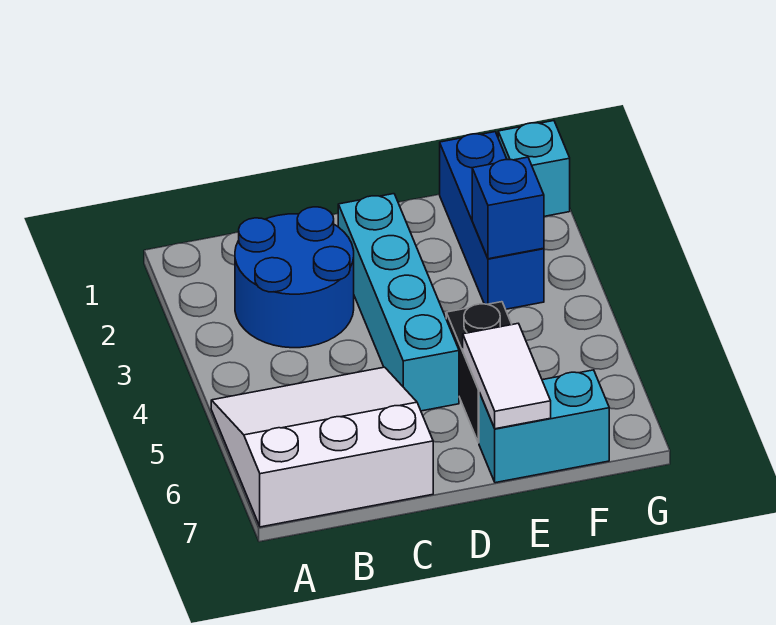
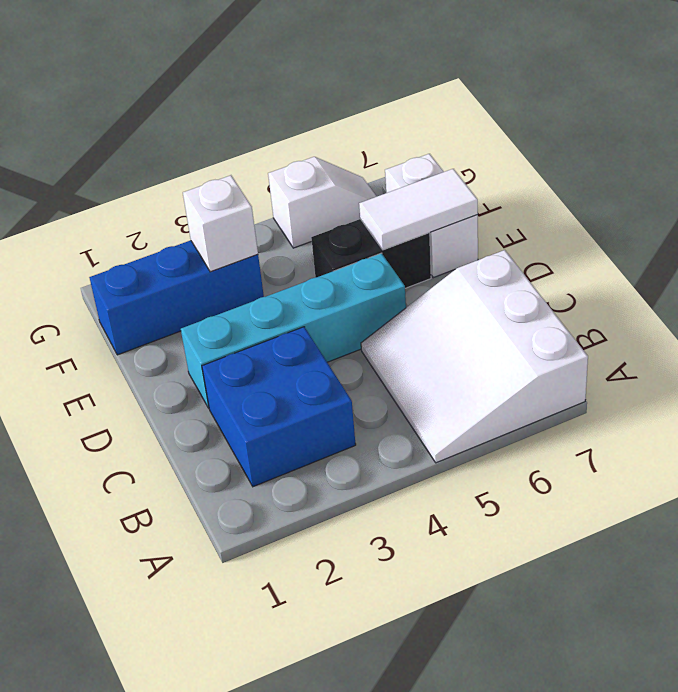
blue round brick B2:C3 level 1 -> blue brick B2:C3 level 1
cyan brick E7:F7 level 1 -> white brick E7:F7 level 1
blue brick F3 level 2 -> white brick F3 level 2
cyan brick G1 level 1 -> none
none -> white slope G5:G6 level 1 top 5

